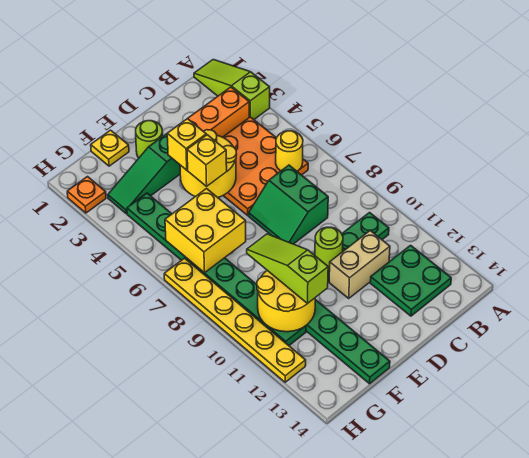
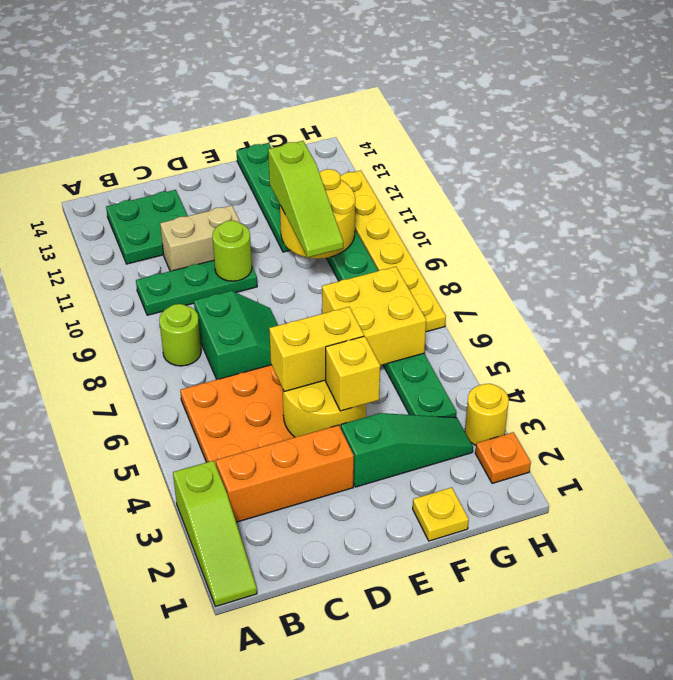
yellow round brick B6 level 2 -> yellow round brick H3 level 1
lime round brick E2 level 1 -> lime round brick B8 level 1
yellow brick E5 level 3 -> yellow brick D5:E5 level 3

